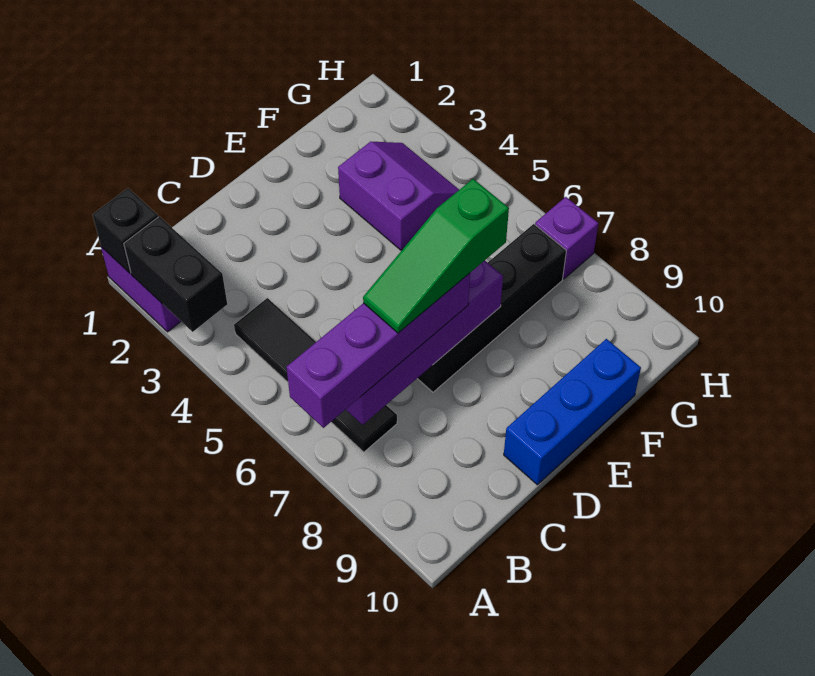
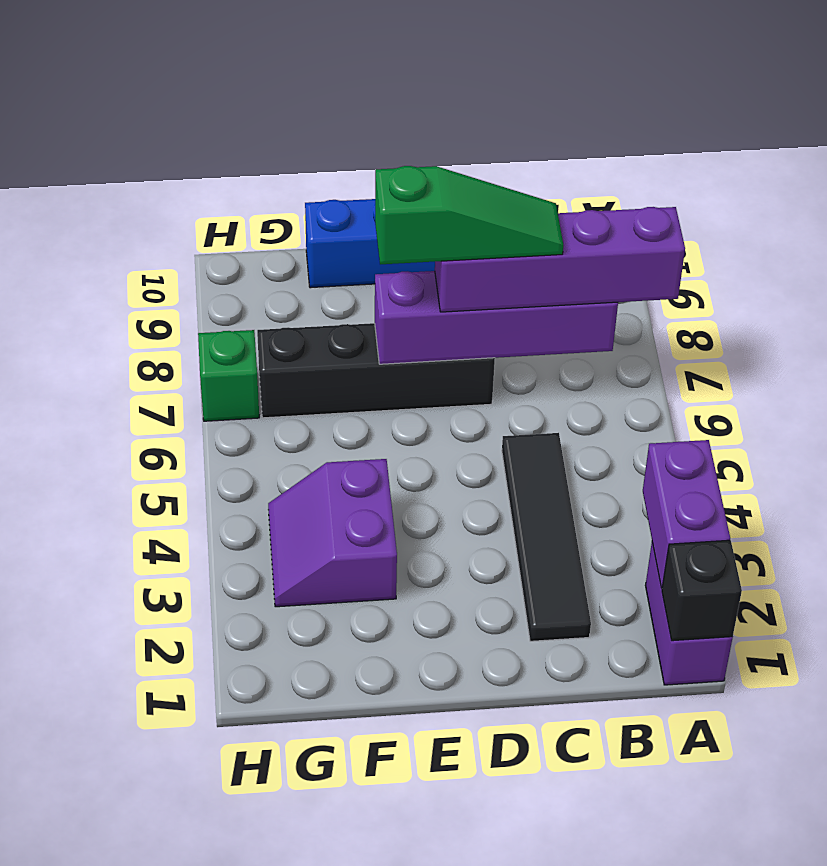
black brick A2:A3 level 2 -> purple brick A2:A3 level 2
black tile B4:B7 level 1 -> black tile C2:C5 level 1
purple brick H7 level 1 -> green brick H7 level 1

